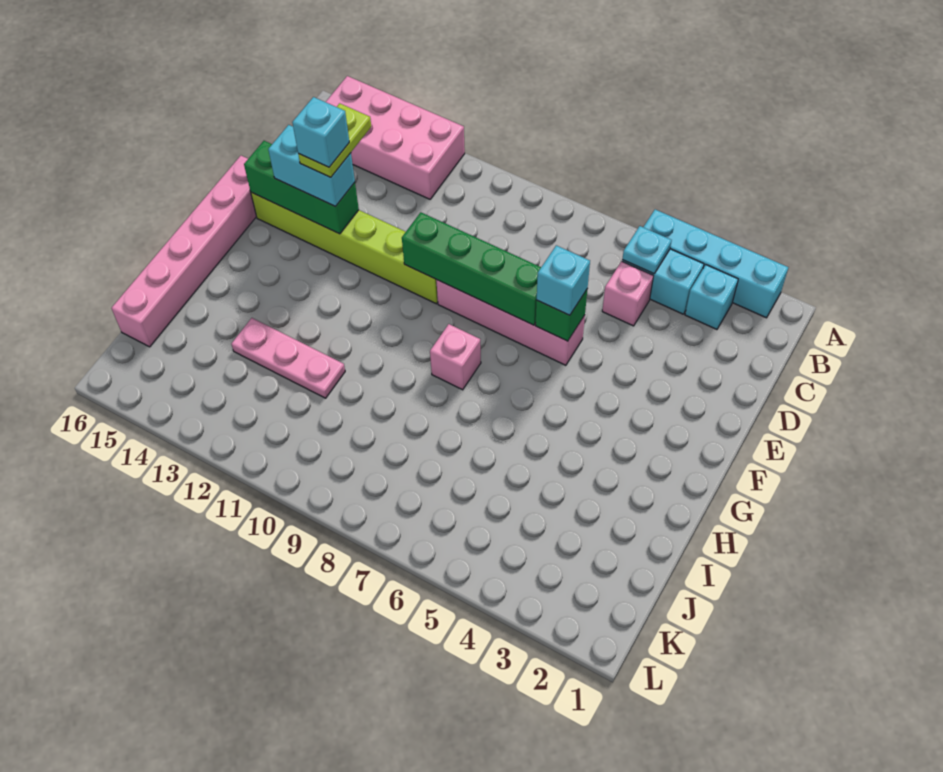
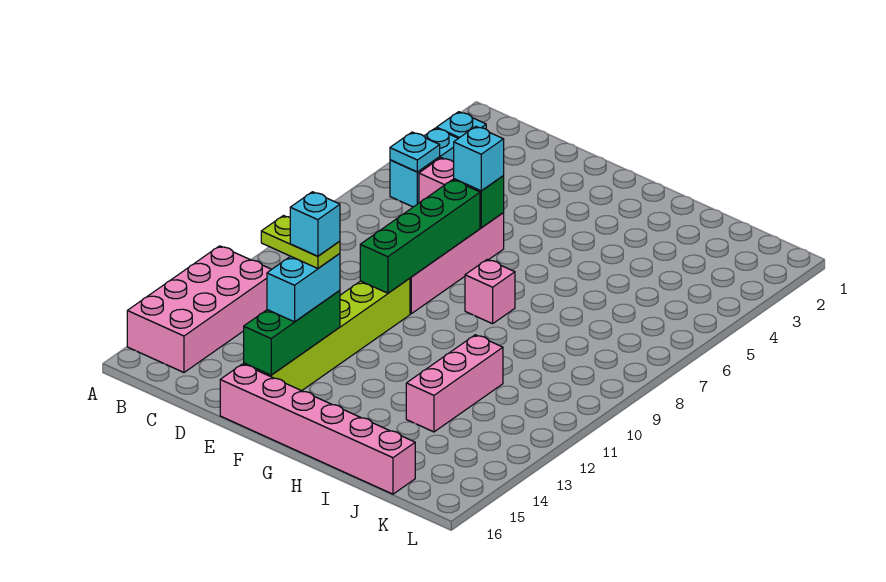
cyan brick A2:A5 level 1 -> none
pink plate I11:I13 level 1 -> pink brick I11:I13 level 1

